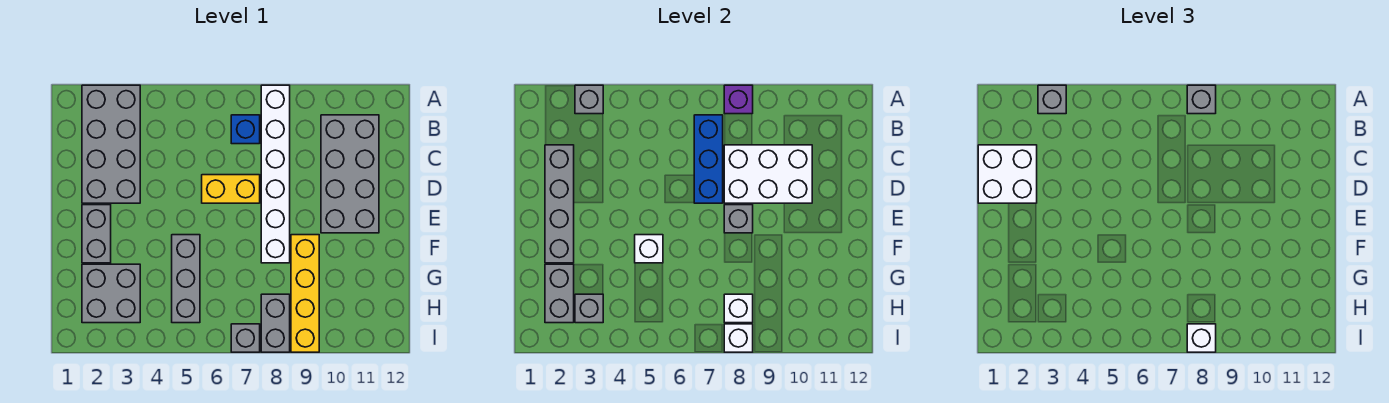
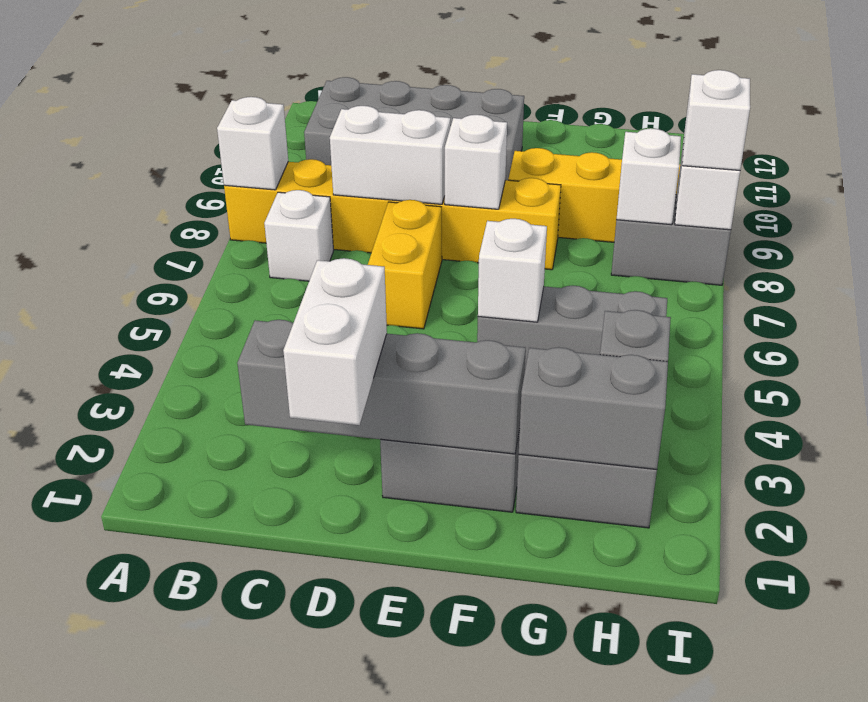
grey brick A2:D3 level 1 -> none
grey brick A3 level 2 -> none
grey brick A3 level 3 -> none
white brick A8:F8 level 1 -> yellow brick A8:F8 level 1
purple brick A8 level 2 -> white brick A8 level 2
grey brick A8 level 3 -> none
blue brick B7 level 1 -> white brick B7 level 1
blue brick B7:D7 level 2 -> none
white brick C1:D2 level 3 -> white brick D1:D2 level 3
white brick C8:D10 level 2 -> white brick C8:D8 level 2
grey brick E8 level 2 -> white brick E8 level 2
grey brick I7 level 1 -> none

